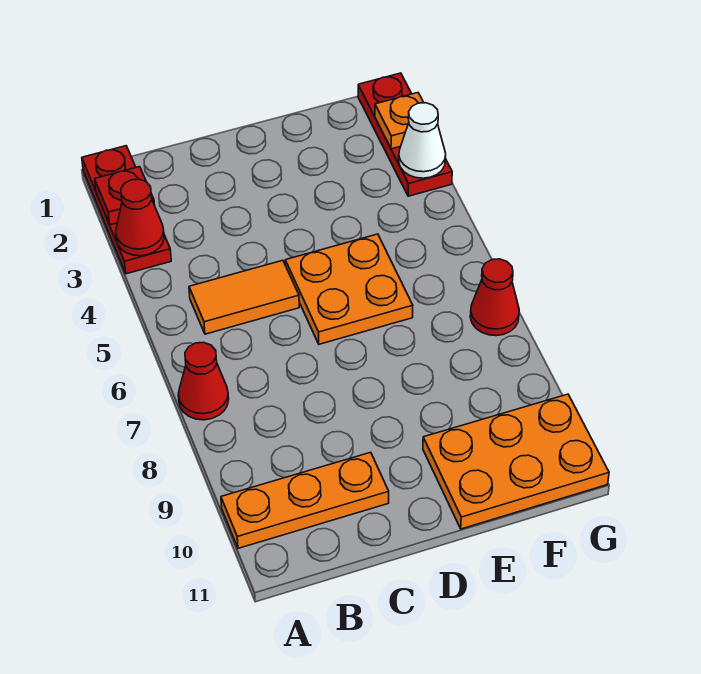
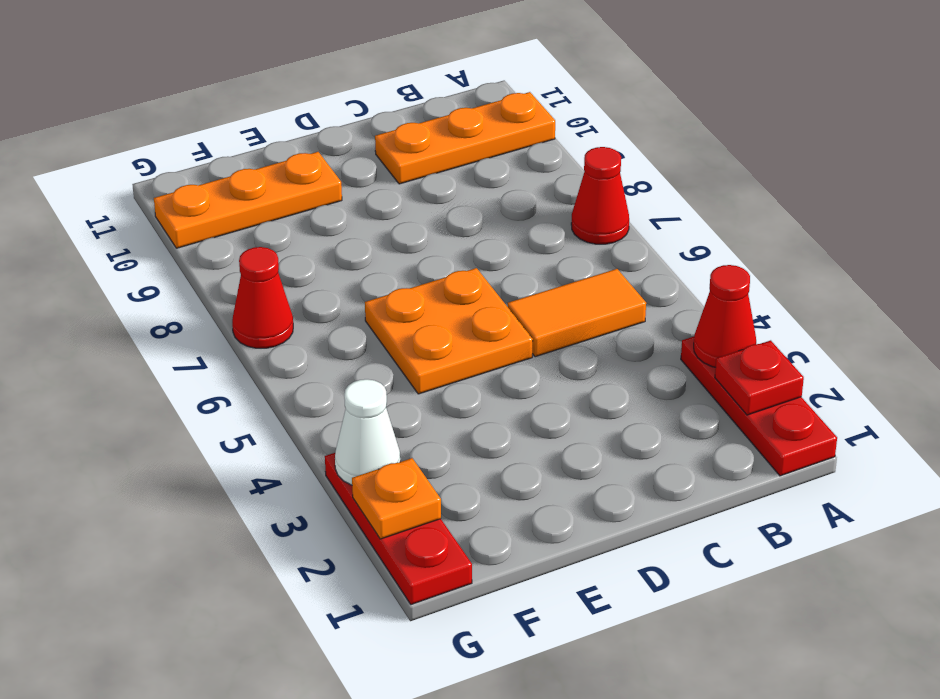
orange plate E10:G11 level 1 -> orange plate E10:G10 level 1

